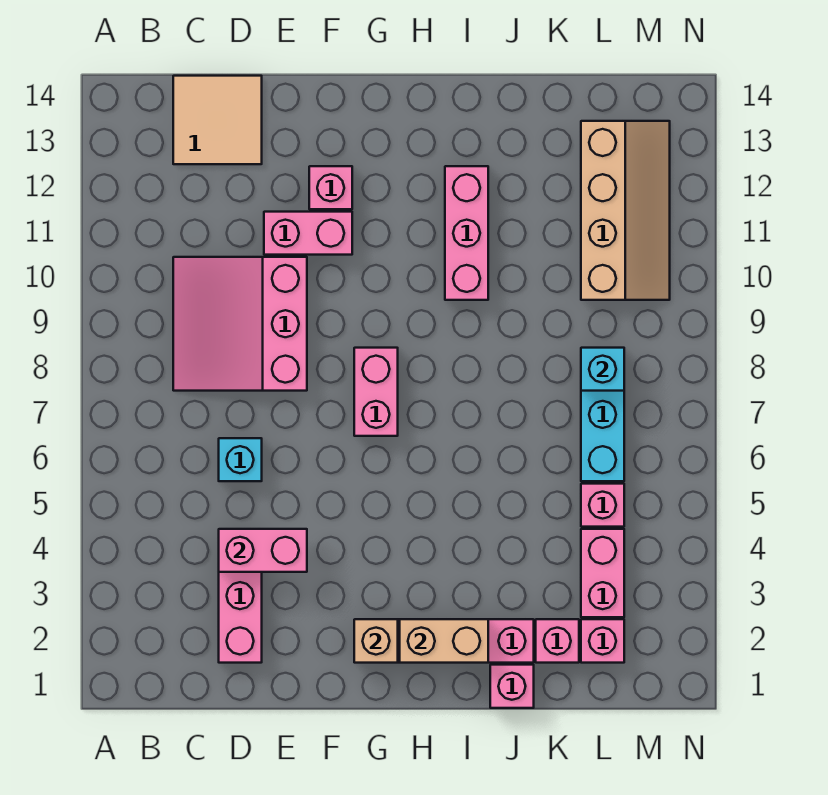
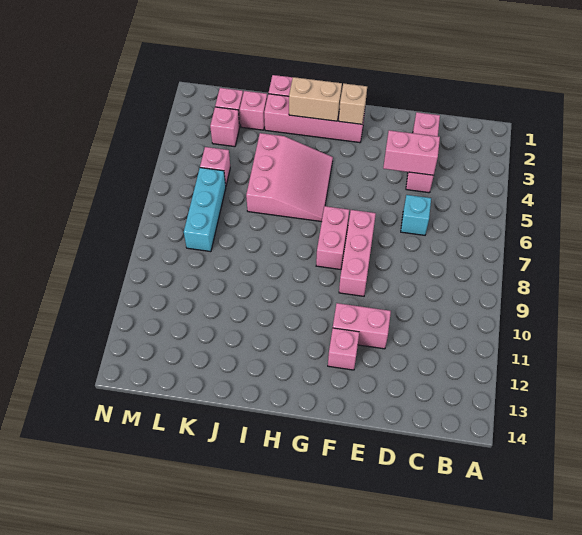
pink slope C8:E10 level 1 top E -> pink slope H4:J6 level 1 top J
tan tile C13:D14 level 1 -> none
pink brick I10:I12 level 1 -> pink brick F7:F9 level 1
pink brick L3:L4 level 1 -> pink brick L3 level 1
cyan brick L8 level 2 -> none
tan slope L10:M13 level 1 top L -> none

